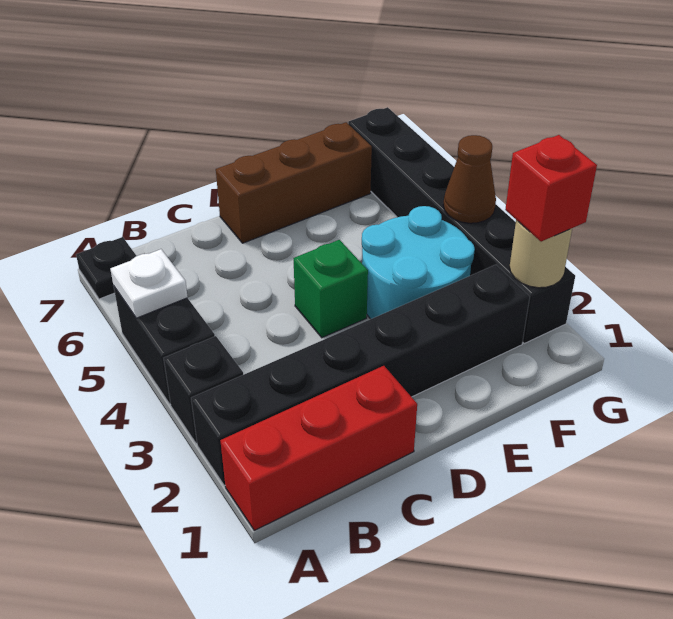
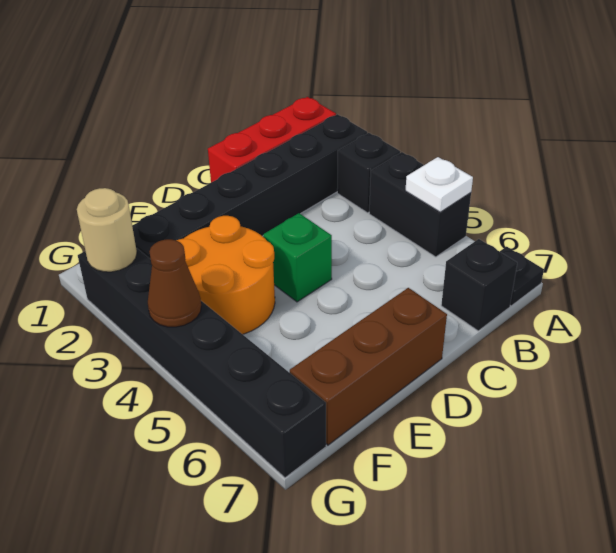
none -> black brick B7 level 1
cyan round brick E3:F4 level 1 -> orange round brick E3:F4 level 1
red brick G2 level 3 -> none

